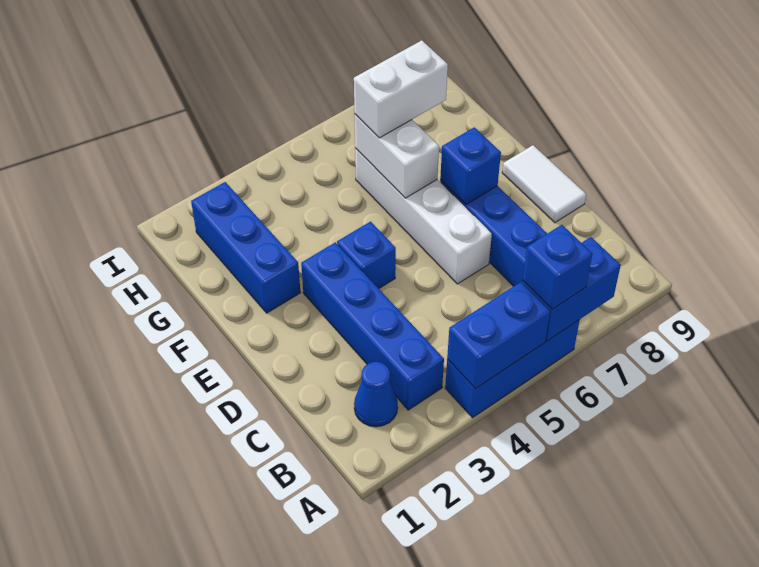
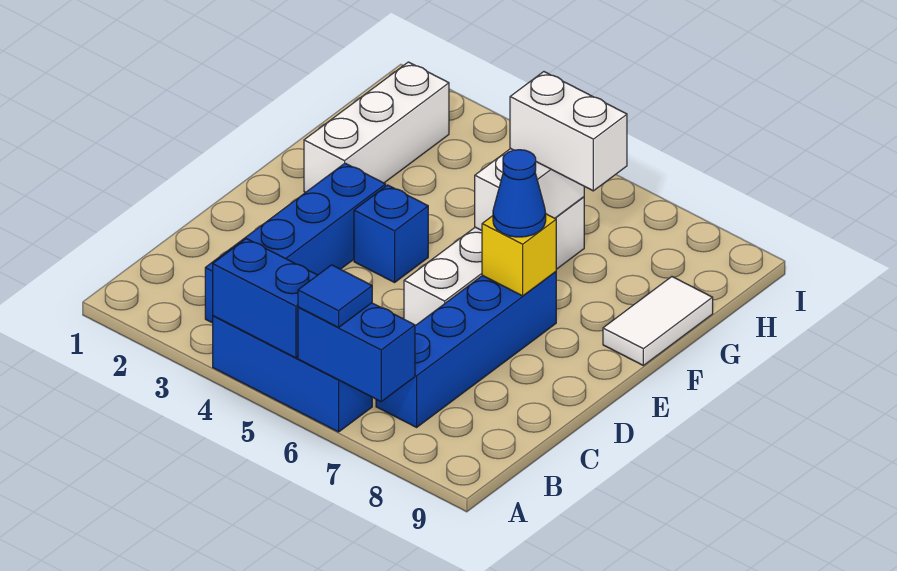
blue brick A6 level 3 -> blue tile A6 level 3
blue cone B2 level 1 -> blue cone E7 level 3
white tile D9:E9 level 1 -> white tile F9:G9 level 1
blue brick E7 level 2 -> yellow brick E7 level 2
blue brick F2:H2 level 1 -> white brick F2:H2 level 1

